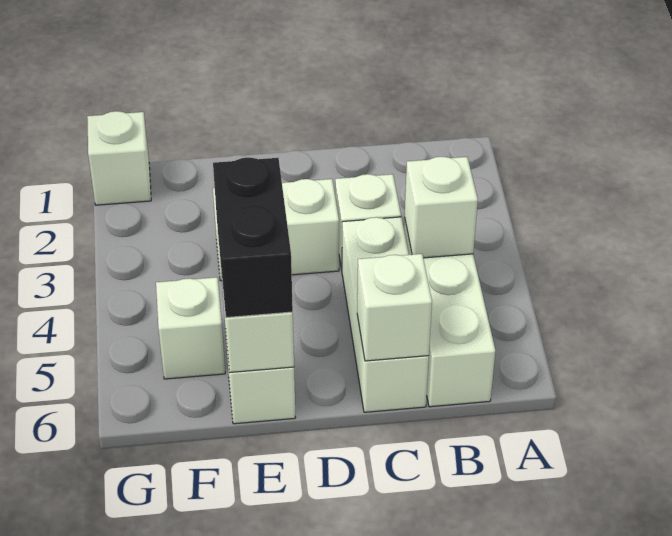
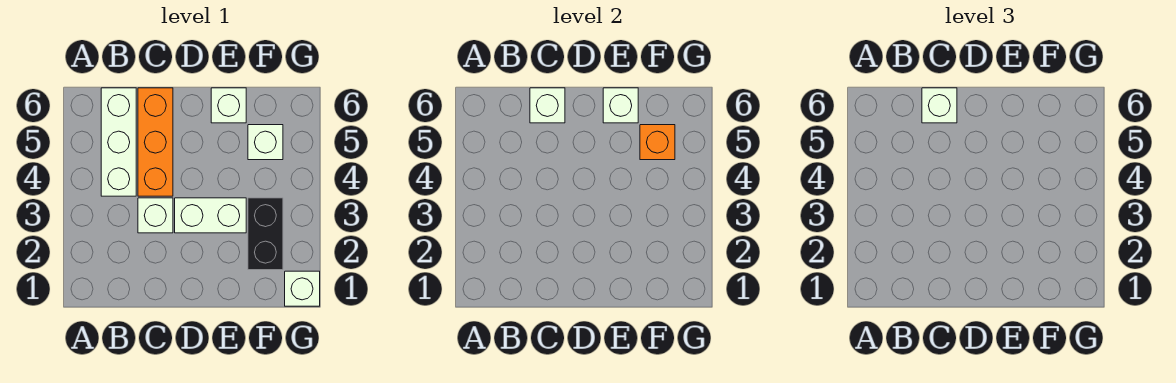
white brick B4 level 2 -> white brick C6 level 3
white brick C4:C6 level 1 -> orange brick C4:C6 level 1
black brick E5:E6 level 3 -> black brick F2:F3 level 1
none -> orange brick F5 level 2

